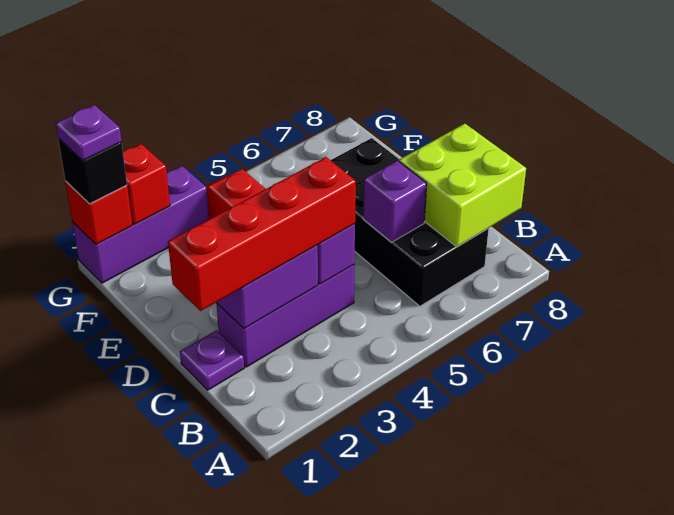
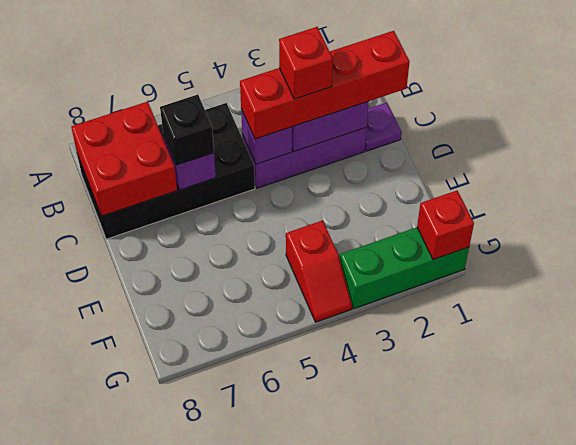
black brick B6:E7 level 1 -> black brick B5:C8 level 1
lime brick B7:C8 level 2 -> red brick B7:C8 level 2
purple brick G1:G3 level 1 -> green brick G1:G3 level 1
black brick G1 level 3 -> black brick C6 level 3
purple plate G1 level 4 -> none
red brick G2 level 2 -> red brick C3 level 4

